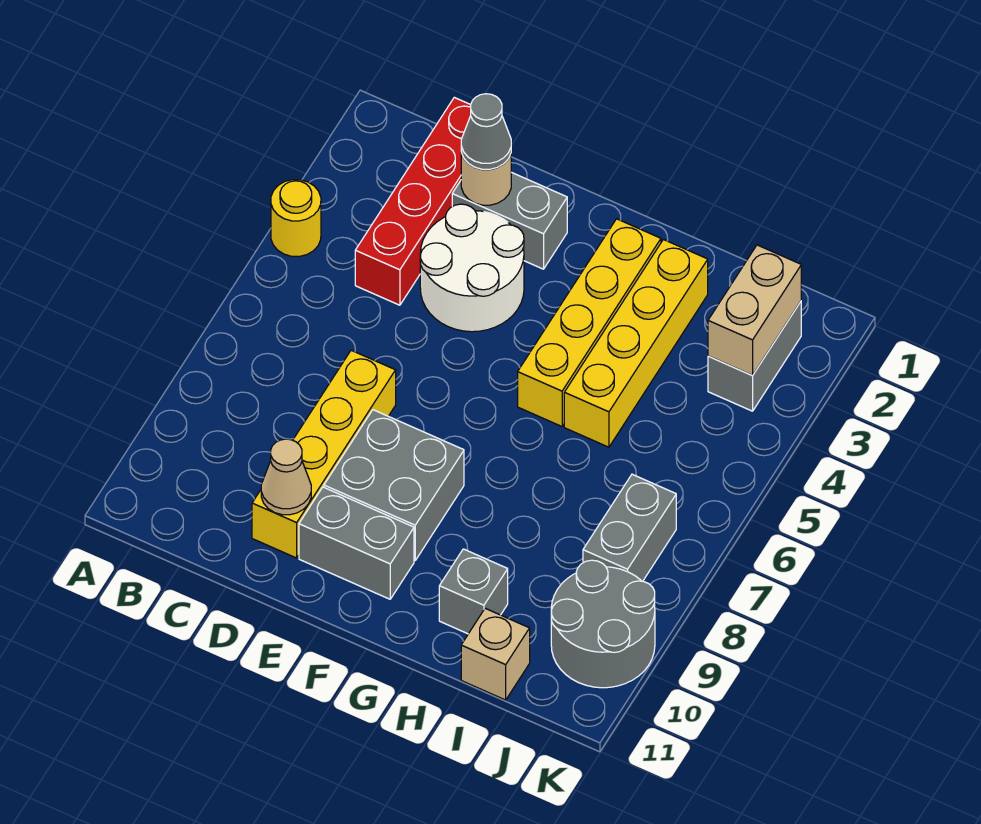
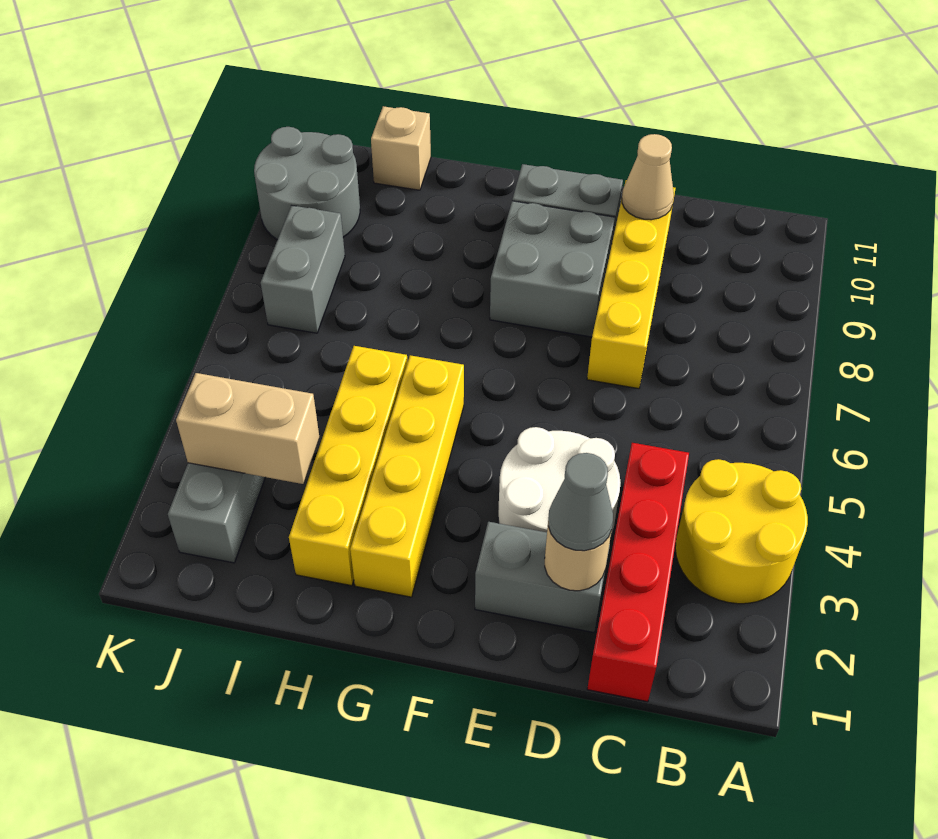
yellow round brick A4 level 1 -> yellow round brick A3:B4 level 1
grey brick H10 level 1 -> none
tan brick J2:J3 level 2 -> tan brick I3:J3 level 2

